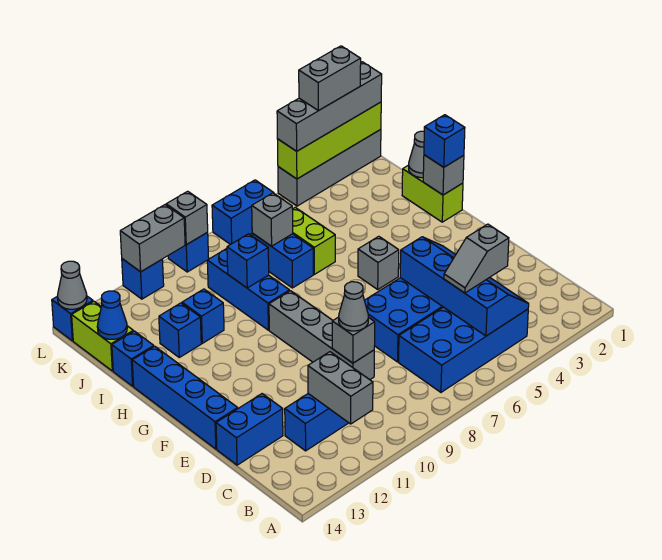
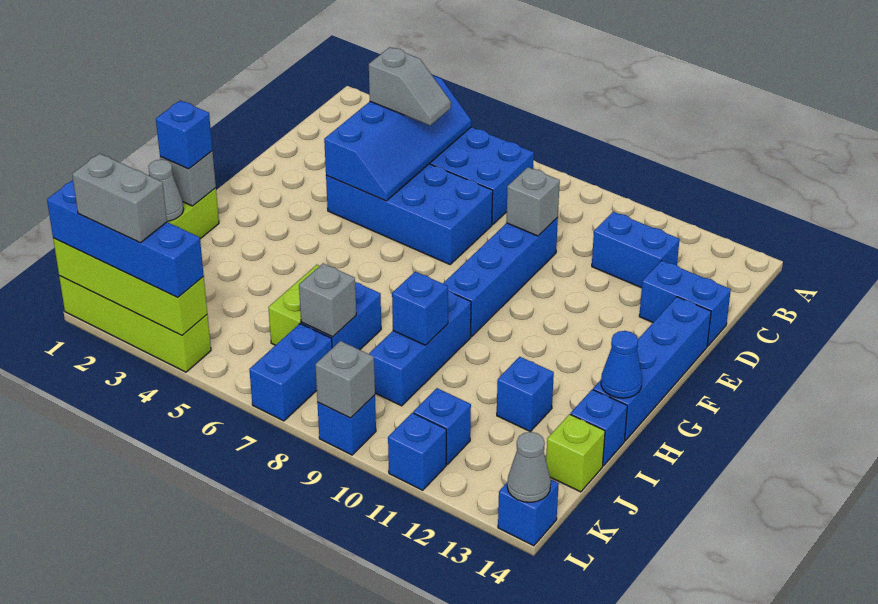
blue slope B4:E5 level 2 top 5 -> blue slope B4:E5 level 2 top 4
grey brick B11:C11 level 2 -> none
grey brick D9:G9 level 1 -> blue brick D9:G9 level 1
grey cone D9 level 3 -> none
grey brick G5 level 1 -> none
blue brick I11 level 1 -> blue brick K11 level 1
lime brick J14:K14 level 1 -> lime brick J14 level 1
blue cone J14 level 2 -> blue cone H14 level 2
grey brick L1:L4 level 1 -> lime brick L1:L4 level 1
grey brick L1:L4 level 3 -> blue brick L1:L4 level 3
blue brick L6:L7 level 1 -> blue brick K7:L7 level 1
grey brick L10:L11 level 2 -> none

